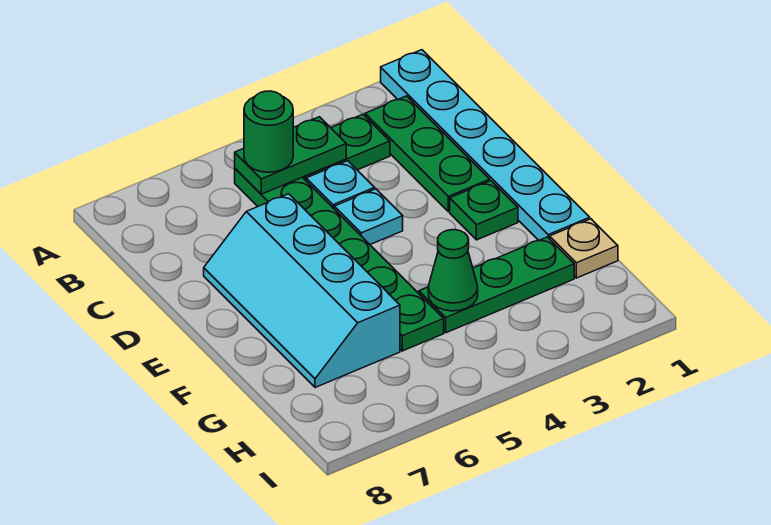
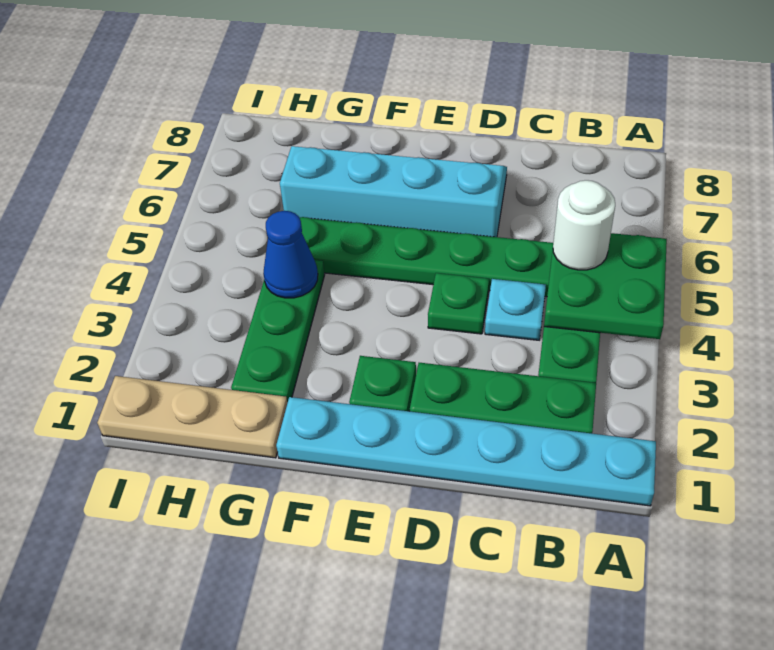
green plate B4:B5 level 2 -> green plate A4:B5 level 2
green round brick B5 level 3 -> white round brick B5 level 3
cyan plate D4 level 1 -> green plate D4 level 1
tan plate G1 level 1 -> tan plate G1:I1 level 1
green cone G4 level 2 -> blue cone G4 level 2

